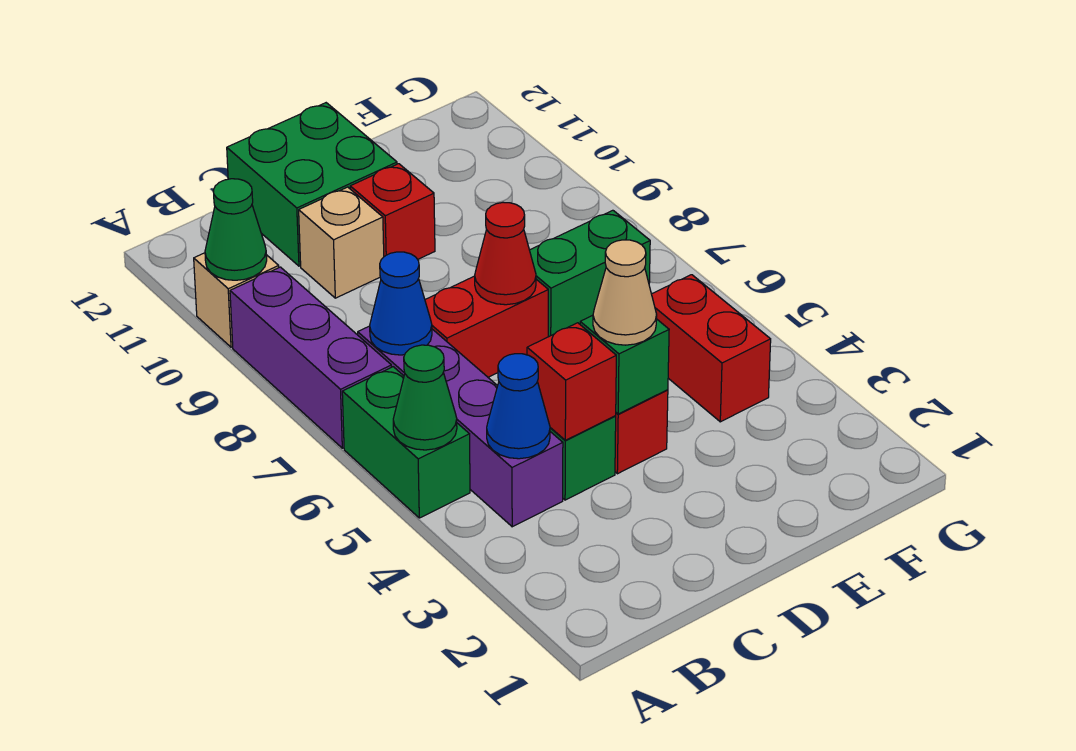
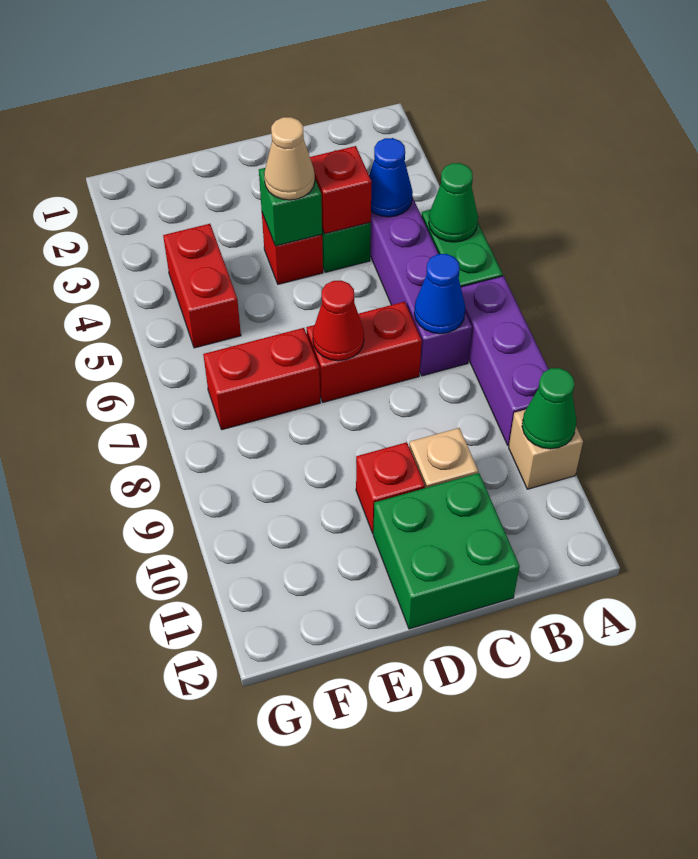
green brick E7:F7 level 1 -> red brick E7:F7 level 1

